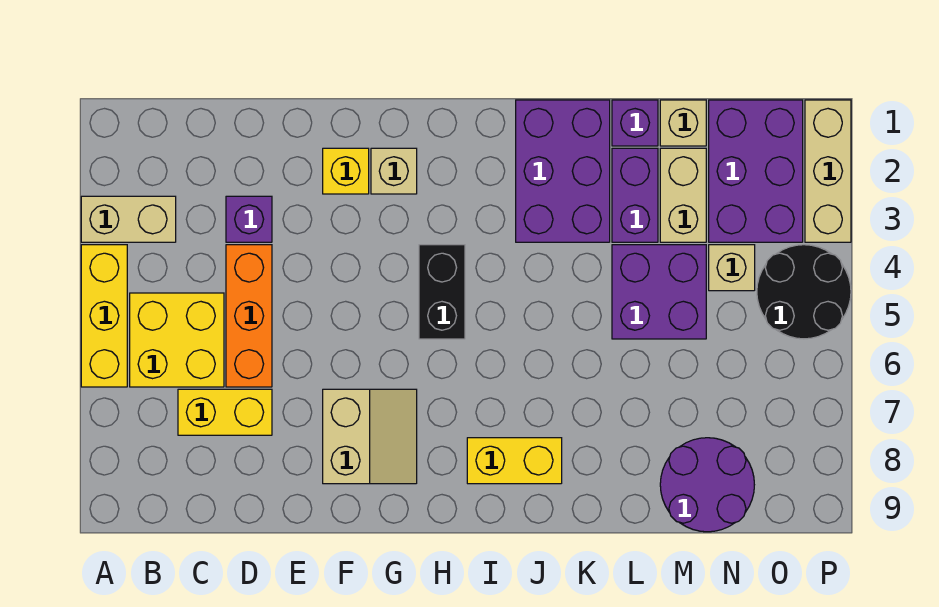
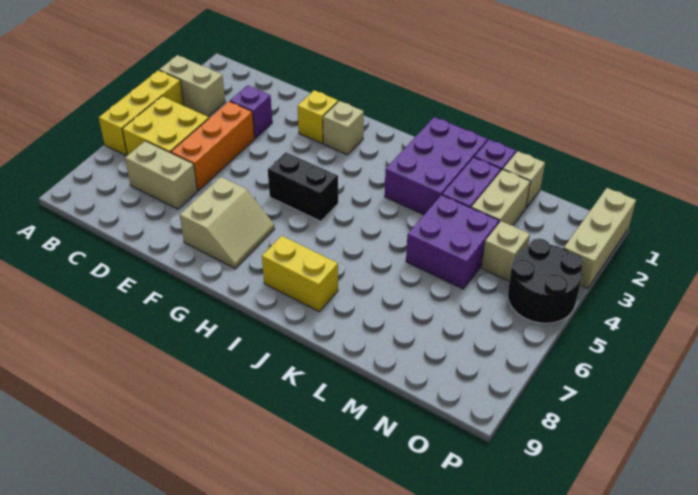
yellow brick C7:D7 level 1 -> tan brick C7:D7 level 1
black brick H4:H5 level 1 -> black brick G5:H5 level 1
purple round brick M8:N9 level 1 -> none
purple brick N1:O3 level 1 -> none

